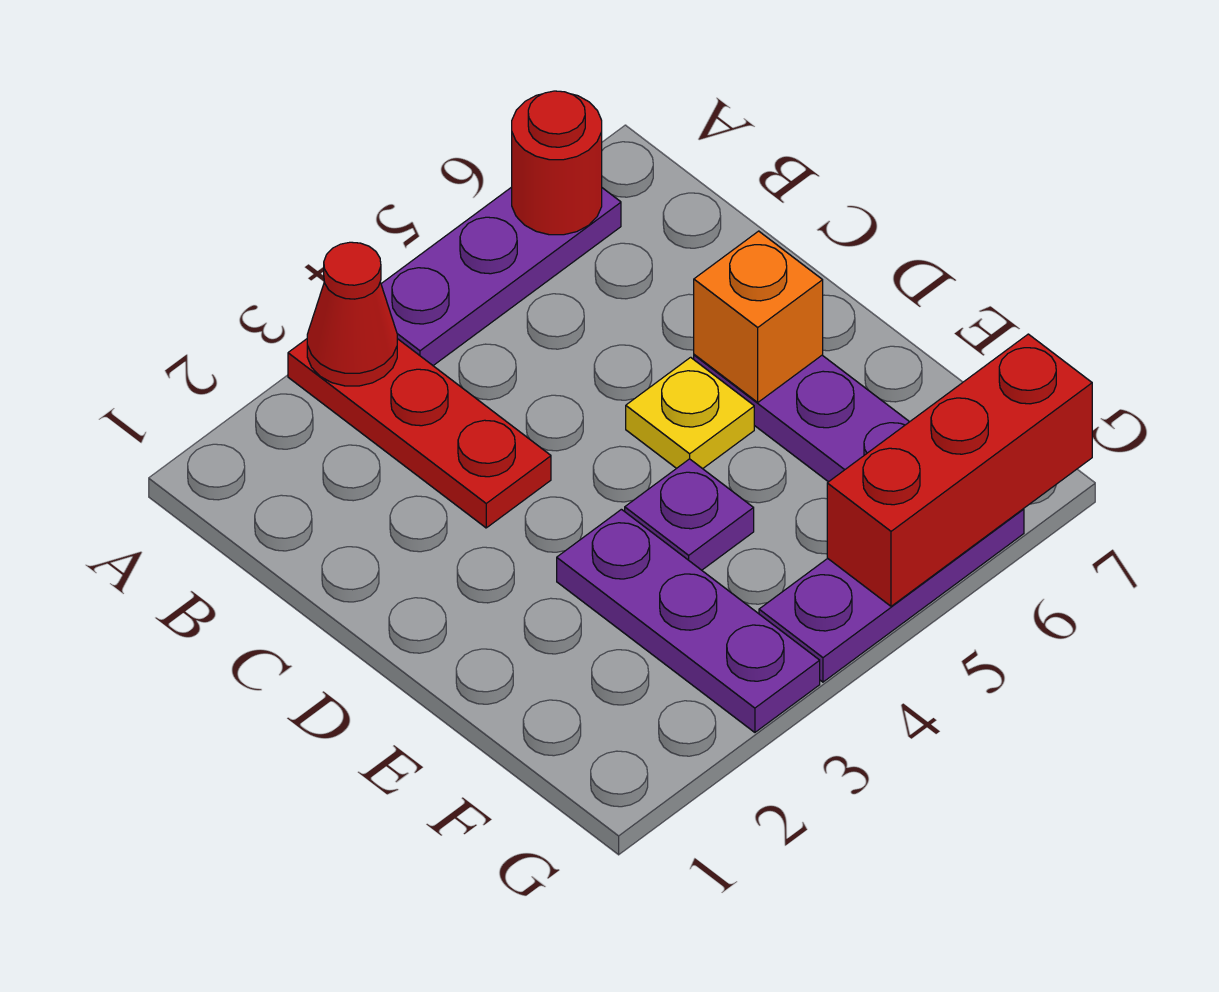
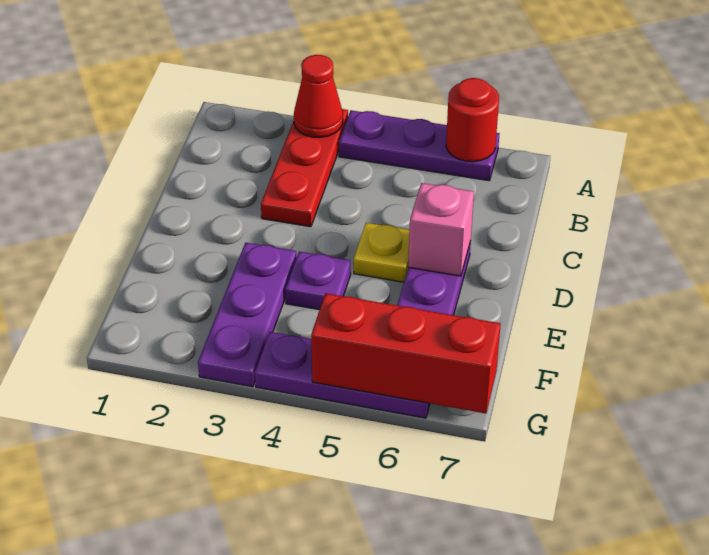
orange brick D6 level 2 -> pink brick D6 level 2

